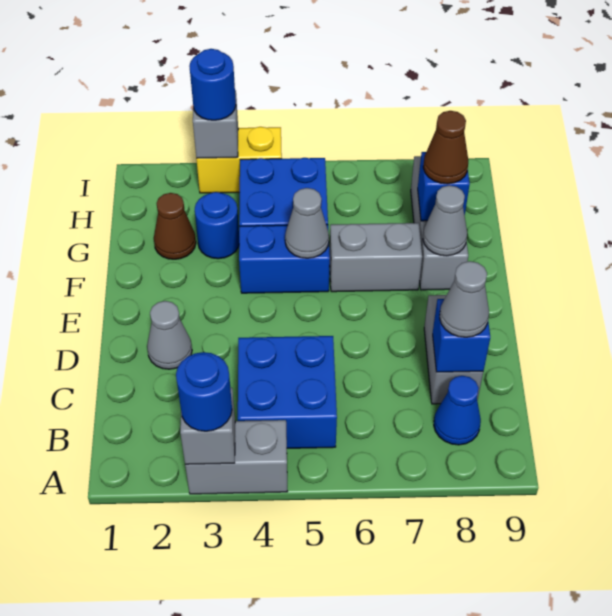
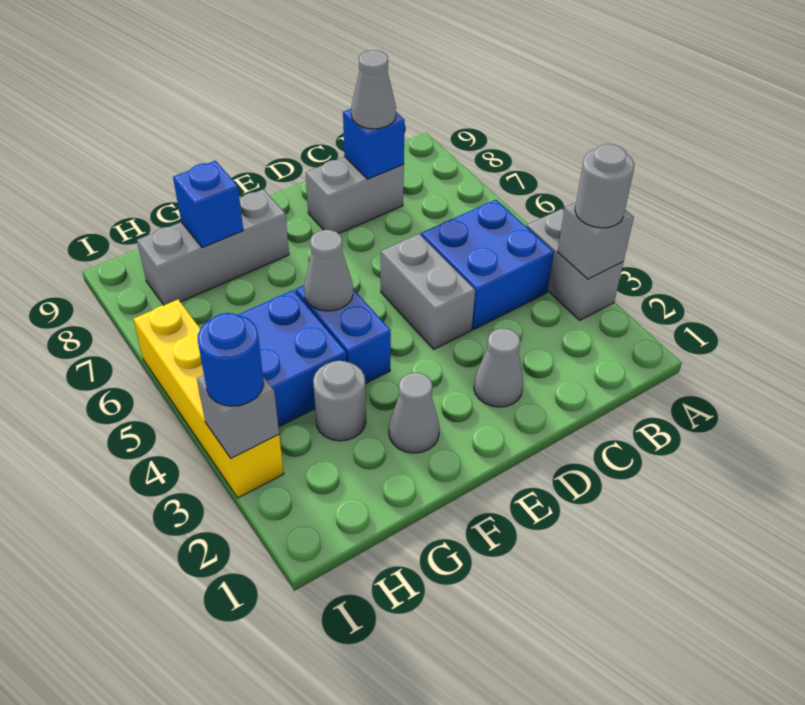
blue round brick A3 level 3 -> grey round brick A3 level 3
blue cone B8 level 1 -> none
grey brick F6:F7 level 1 -> grey brick D4:D5 level 1
grey cone F8 level 2 -> grey cone F2 level 1
brown cone G2 level 1 -> none
blue round brick G3 level 1 -> grey round brick G3 level 1
brown cone G8 level 3 -> none
yellow brick I3:I4 level 1 -> yellow brick I3:I6 level 1

